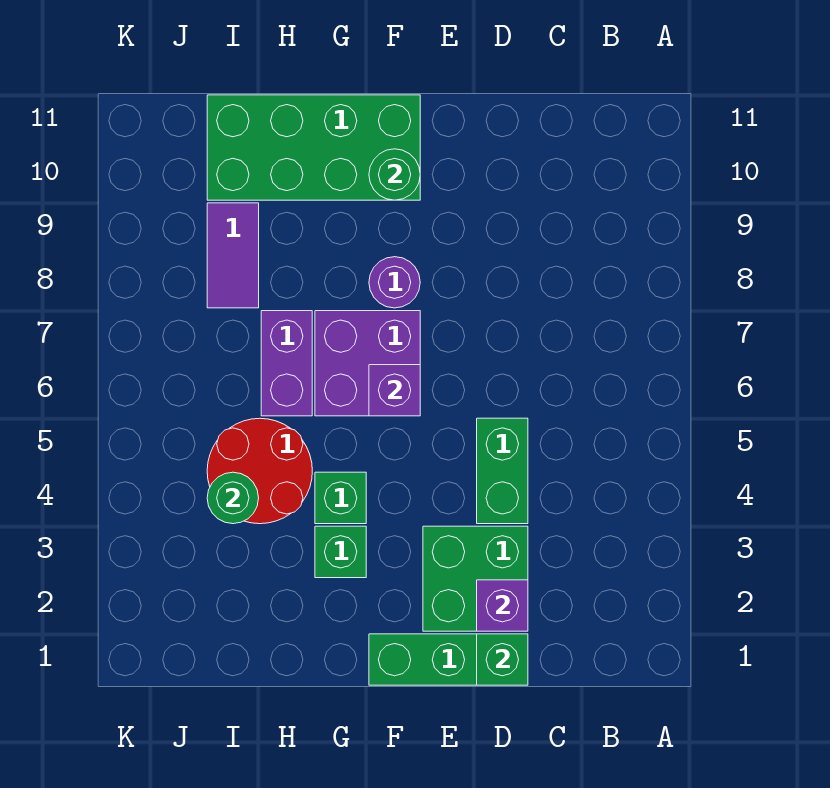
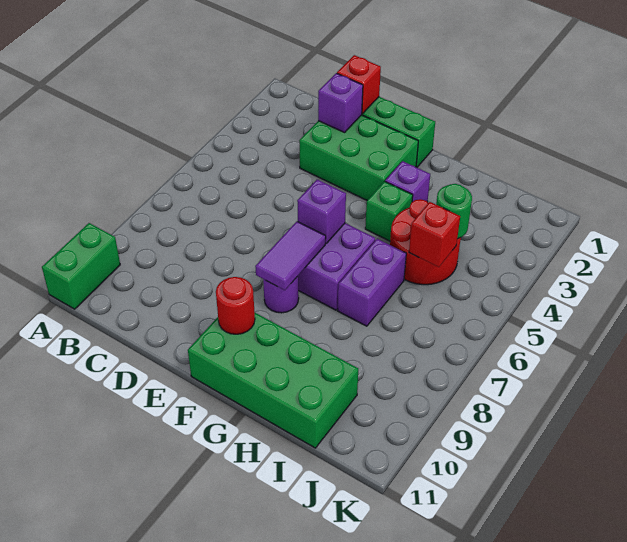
green brick D1 level 2 -> red brick D1 level 2
green brick D2:E3 level 1 -> green brick D2:F3 level 1
green brick D4:D5 level 1 -> green brick A10:A11 level 1
green round brick F10 level 2 -> red round brick F10 level 2
green brick G3 level 1 -> purple brick G3 level 1
none -> red brick I5 level 2
purple tile I8:I9 level 1 -> purple tile F7:F8 level 2

